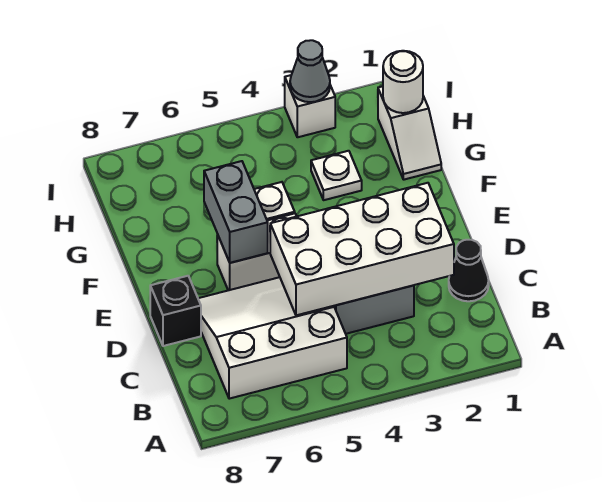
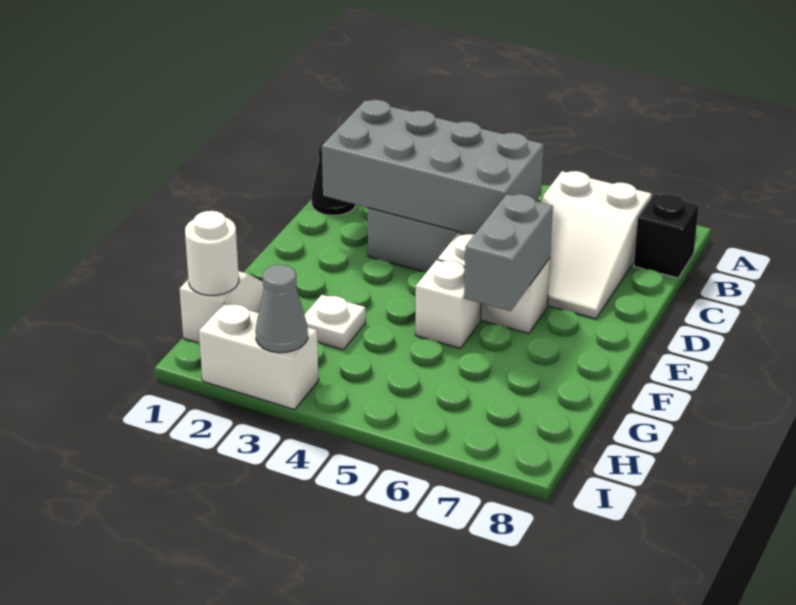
white slope B5:D7 level 1 top B -> white slope B6:D7 level 1 top B
white brick C2:D5 level 2 -> grey brick C2:D5 level 2
black brick D8 level 1 -> black brick B8 level 1
white brick I3 level 1 -> white brick I2:I3 level 1

